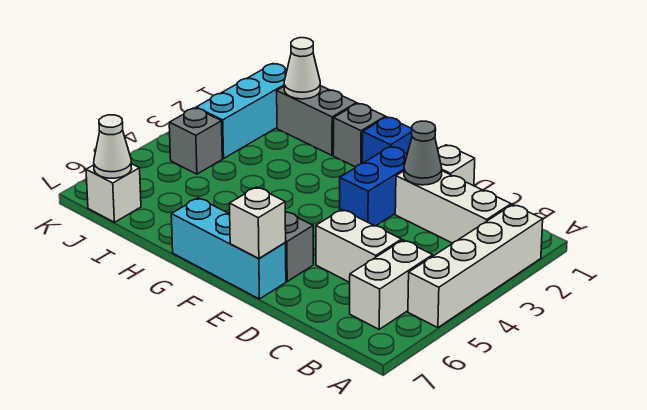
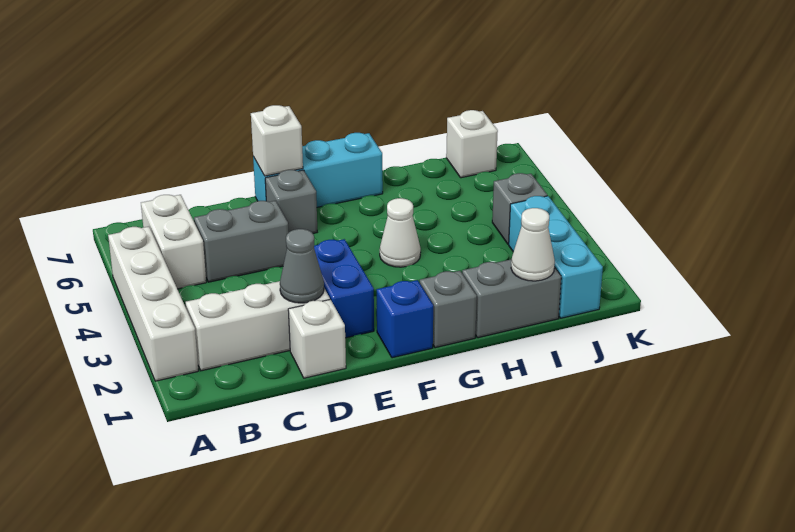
white brick C5:D5 level 1 -> grey brick C5:D5 level 1
white cone J7 level 2 -> white cone G4 level 1

